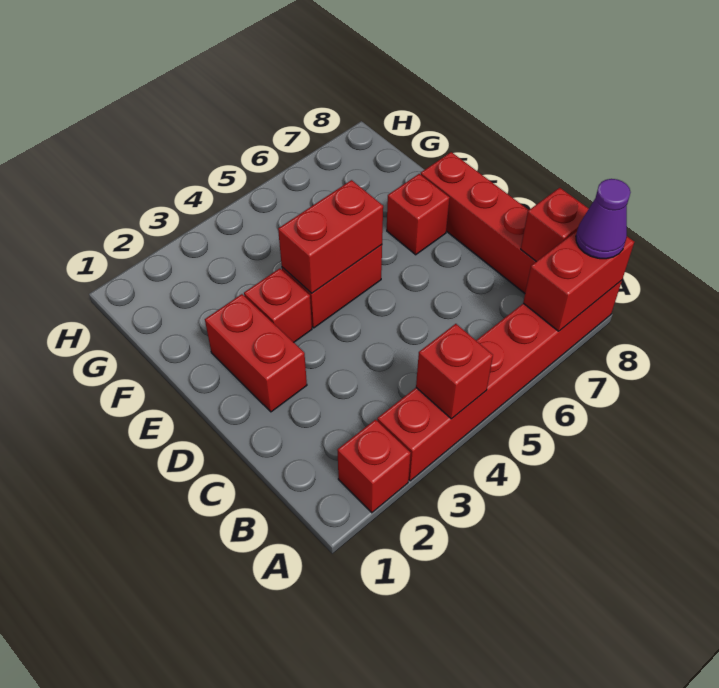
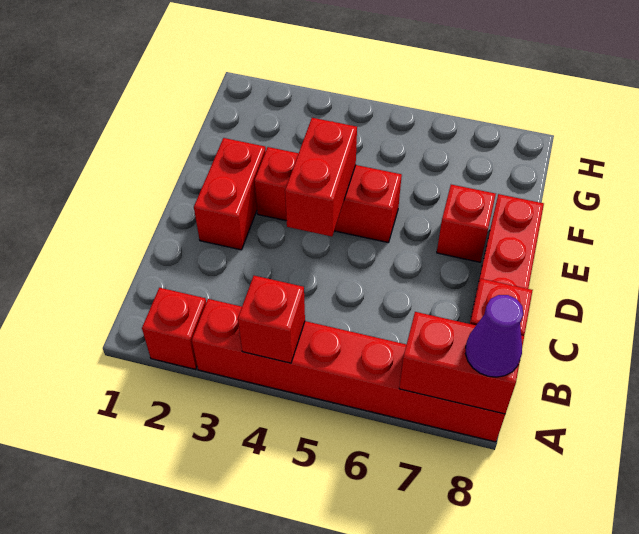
red brick E4:E5 level 2 -> red brick D4:E4 level 2

